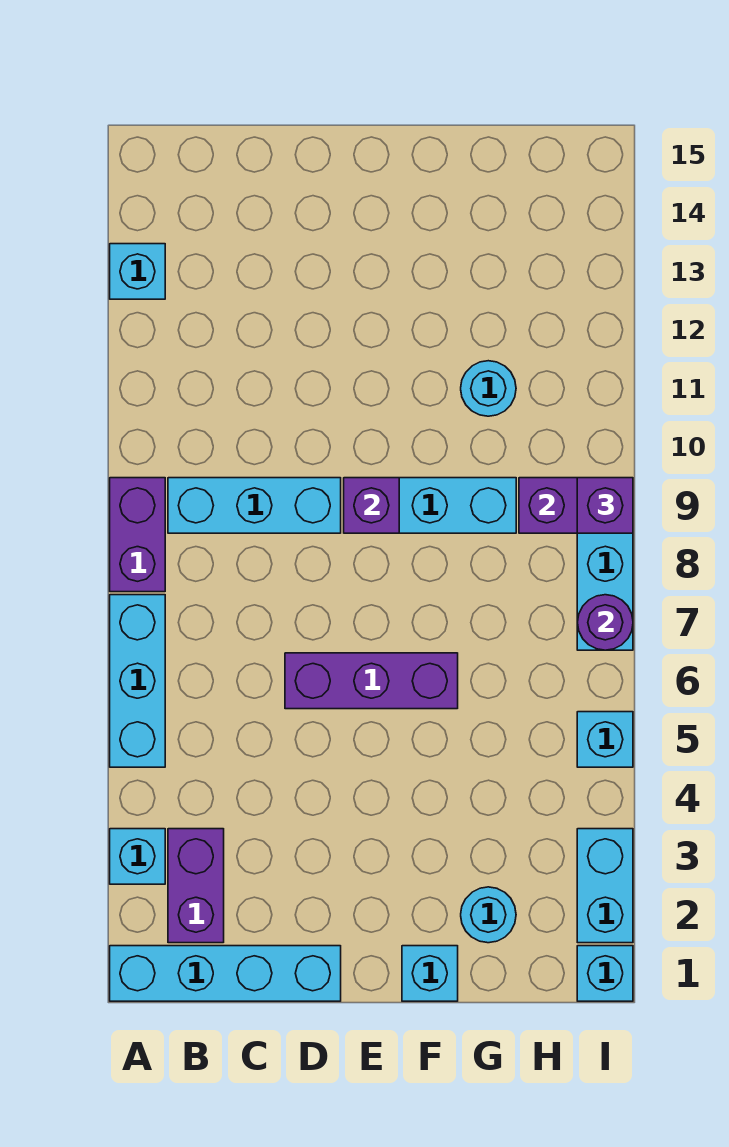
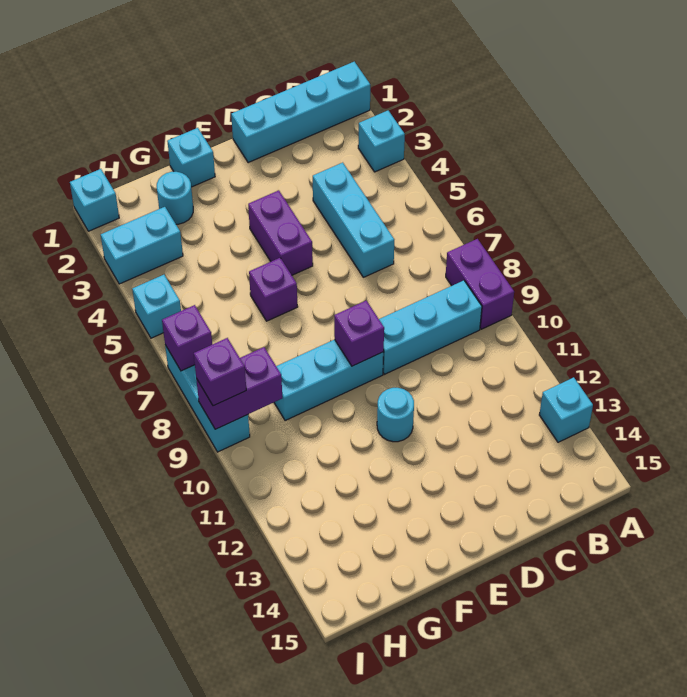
cyan brick A5:A7 level 1 -> cyan brick C4:C6 level 1
purple brick B2:B3 level 1 -> purple brick E4:E5 level 1
purple brick D6:F6 level 1 -> purple brick F6 level 1
cyan round brick G11 level 1 -> cyan round brick E11 level 1
cyan brick I2:I3 level 1 -> cyan brick H3:I3 level 1
purple round brick I7 level 2 -> purple brick I7 level 2

